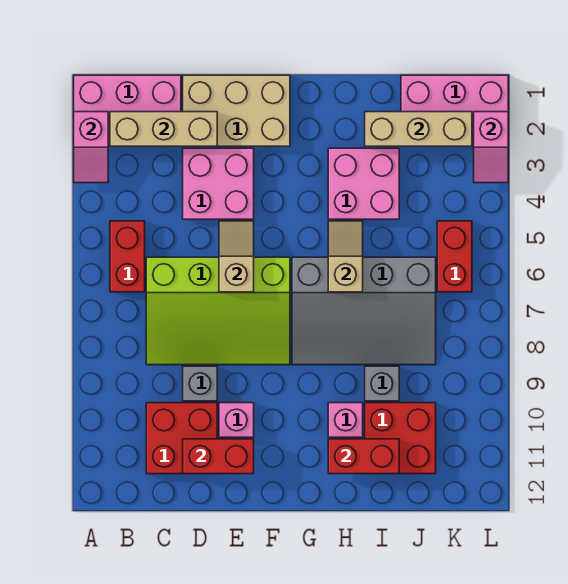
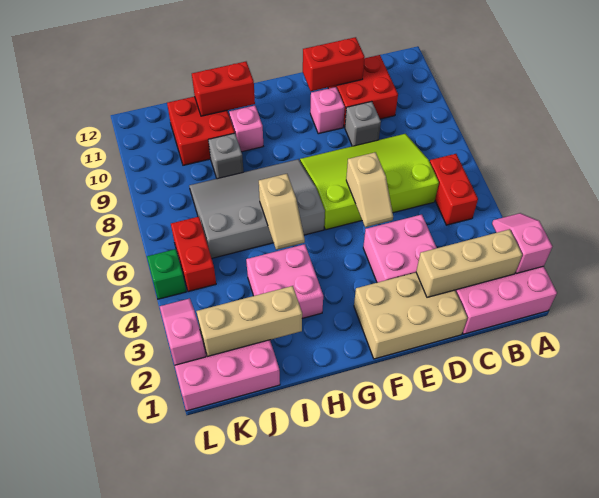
none -> green brick L5 level 1

